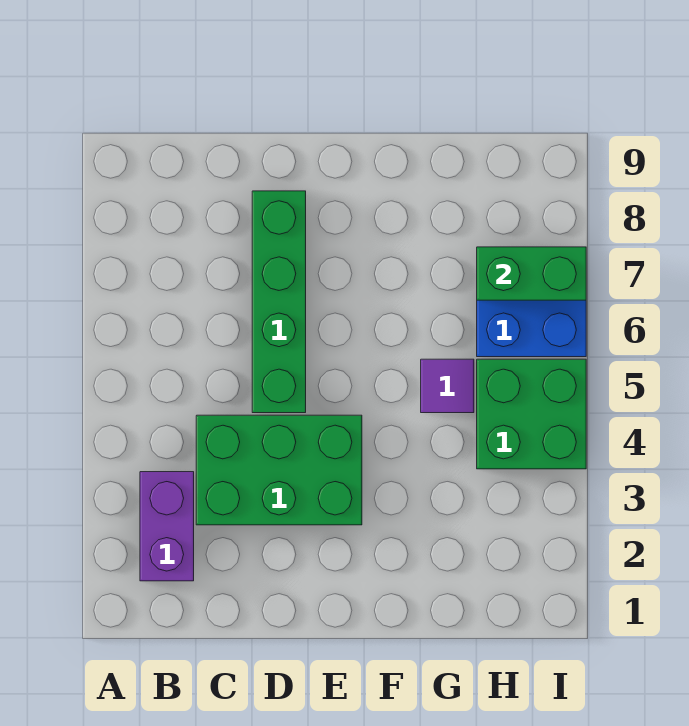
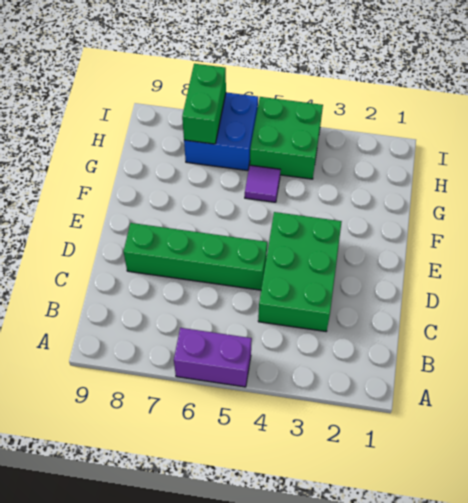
purple brick B2:B3 level 1 -> purple brick A5:A6 level 1

